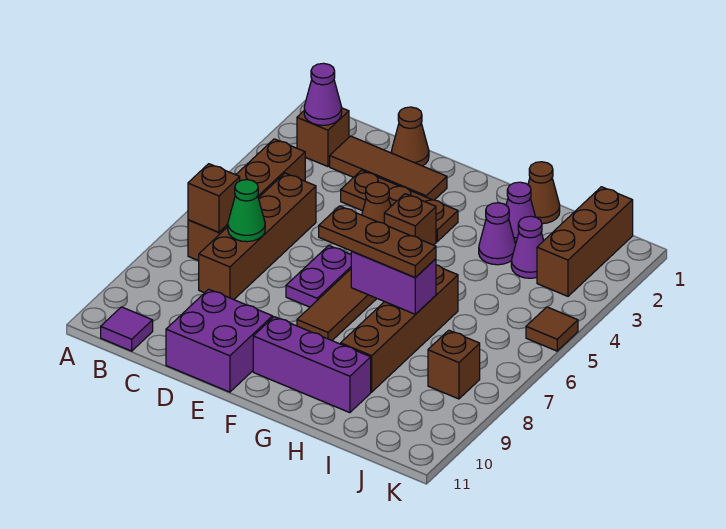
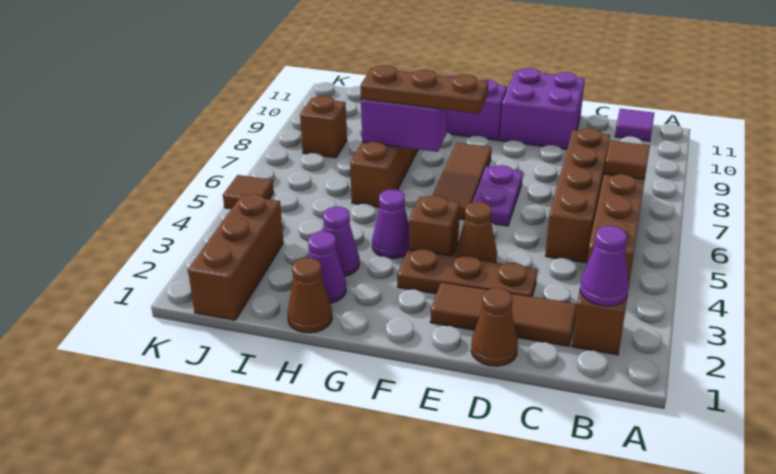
brown brick B7 level 2 -> brown tile B7 level 2
green cone C7 level 2 -> none
purple cone I3 level 1 -> purple cone G4 level 1

